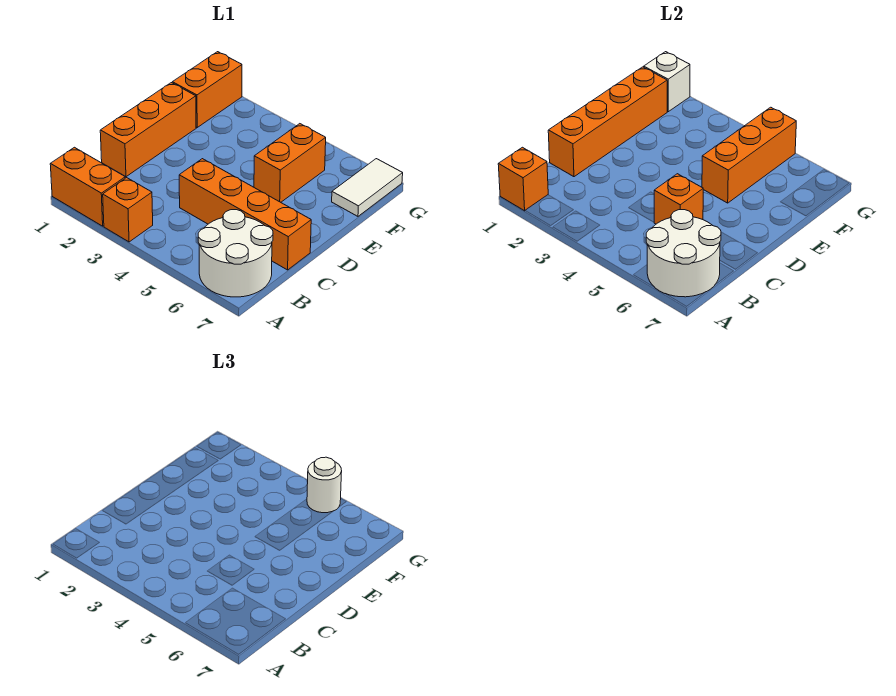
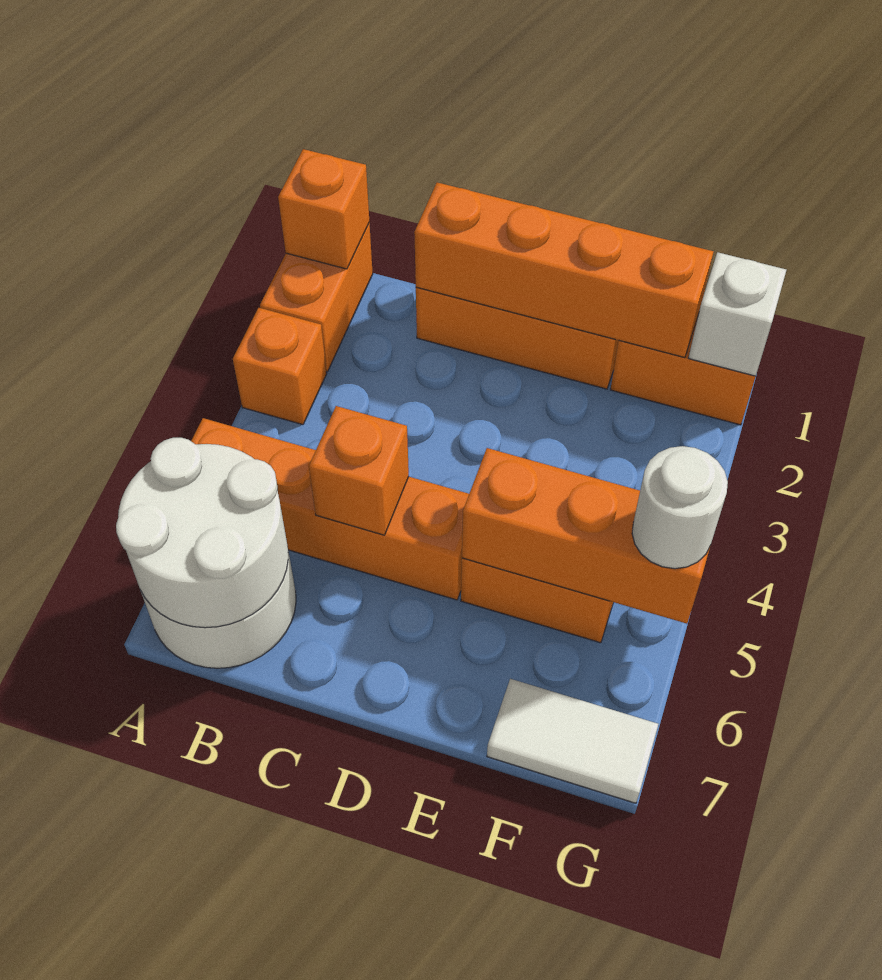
orange brick C4:C7 level 1 -> orange brick A5:D5 level 1

